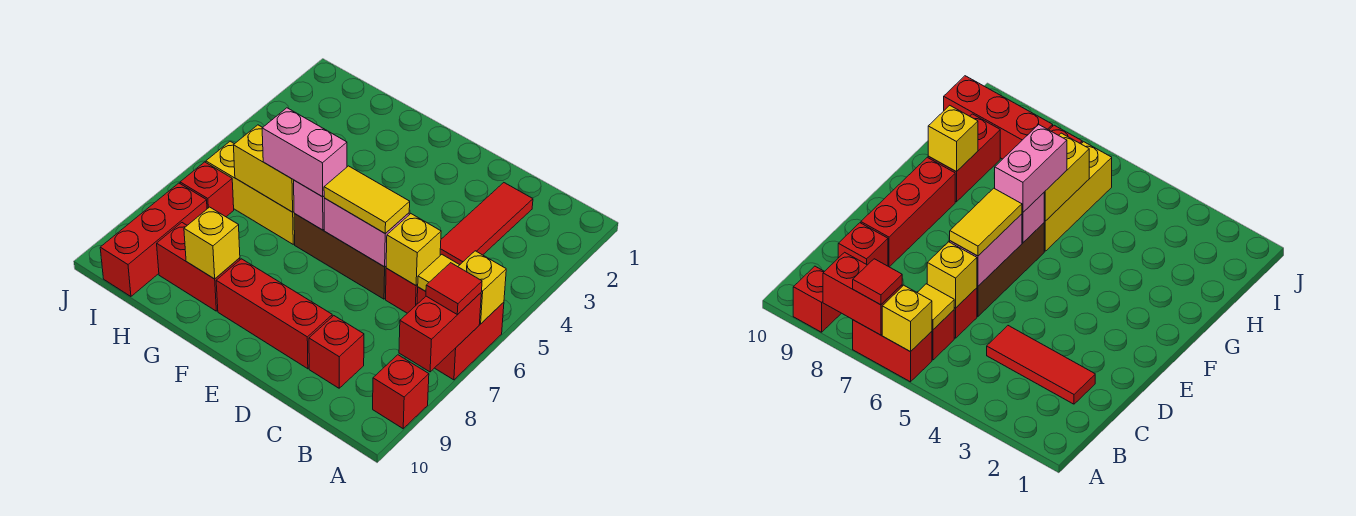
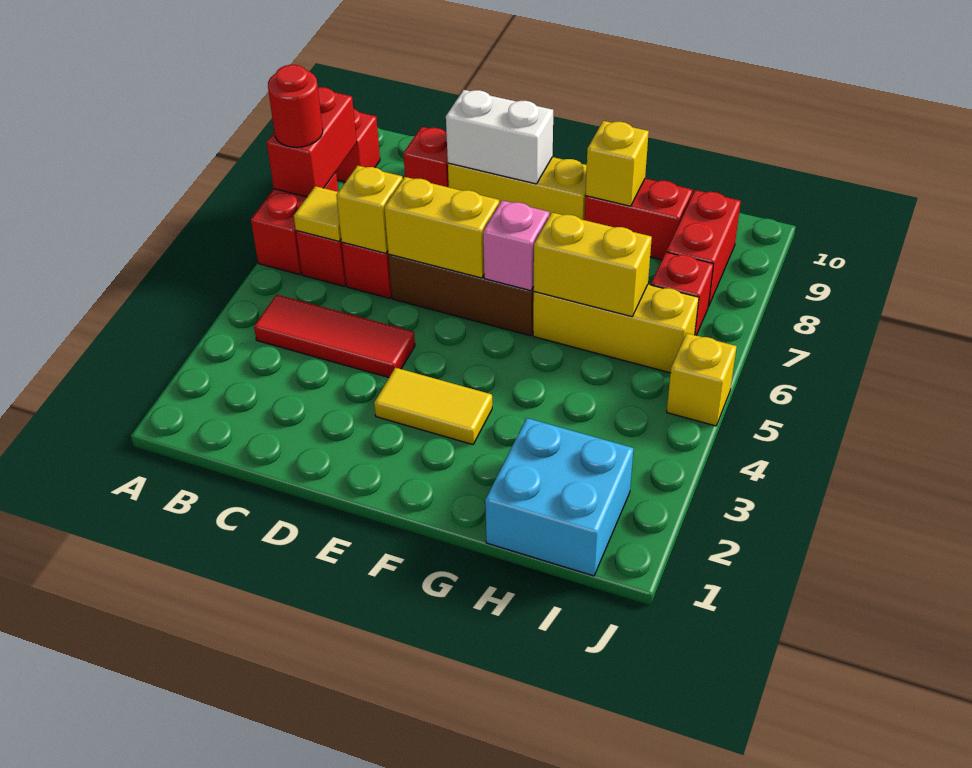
yellow brick A6 level 2 -> yellow brick J5 level 1
red tile A7 level 3 -> red round brick A7 level 3
red tile C2:C4 level 1 -> red tile B4:D4 level 1
pink brick D6:E6 level 2 -> yellow brick D6:E6 level 2
yellow tile D6:E6 level 3 -> yellow tile E3:F3 level 1
red brick D9:F9 level 1 -> yellow brick D9:F9 level 1
none -> white brick D9:E9 level 2
pink brick F6:G6 level 3 -> none
none -> cyan brick H1:I2 level 1
red brick I8:I10 level 1 -> red brick I8:I9 level 1

